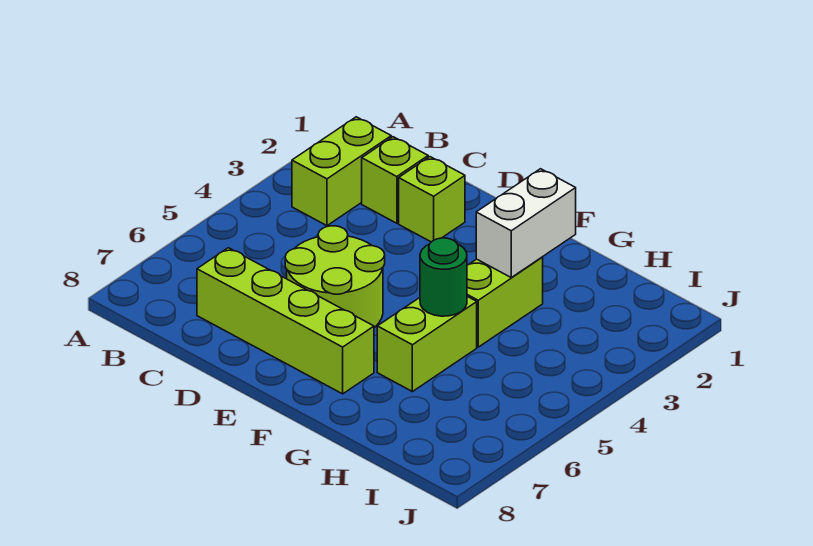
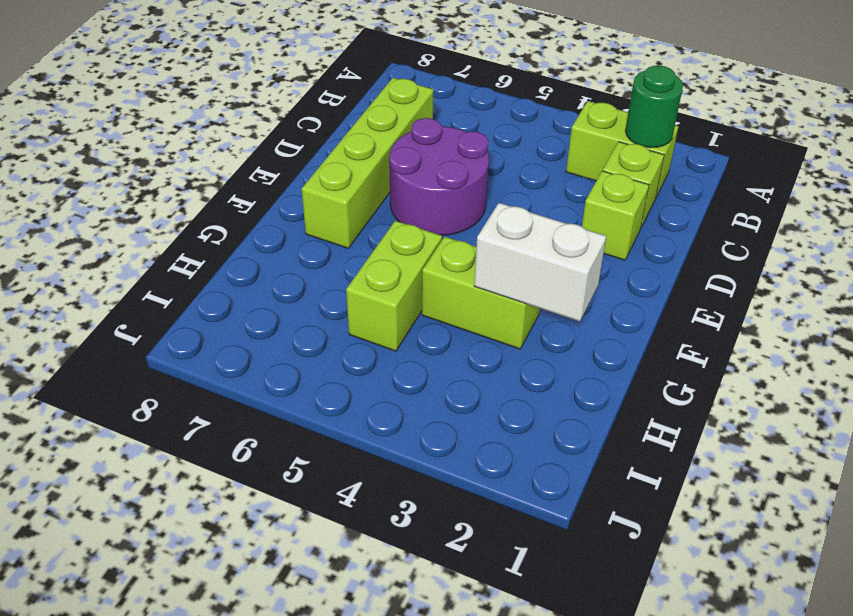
lime round brick D5:E6 level 1 -> purple round brick D5:E6 level 1
lime brick G5:G6 level 1 -> lime brick G5:H5 level 1
green round brick G5 level 2 -> green round brick B2 level 2

